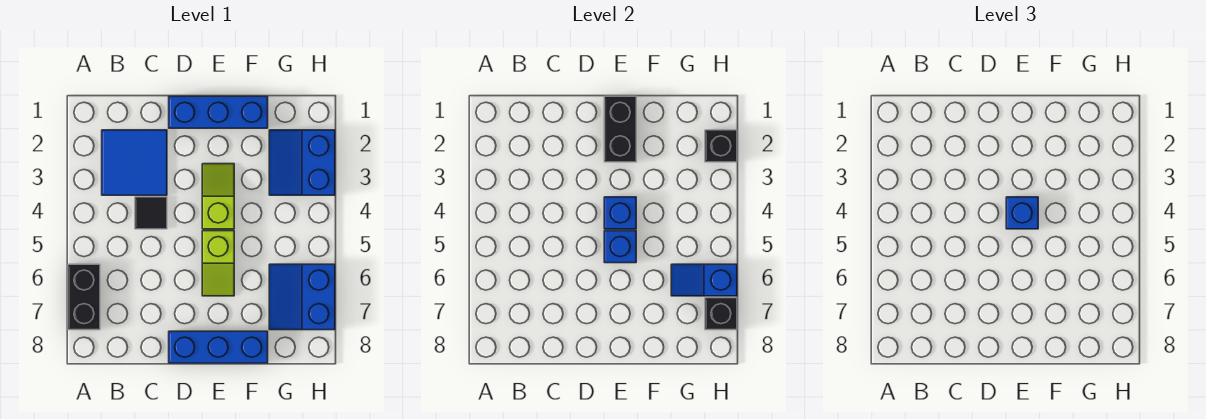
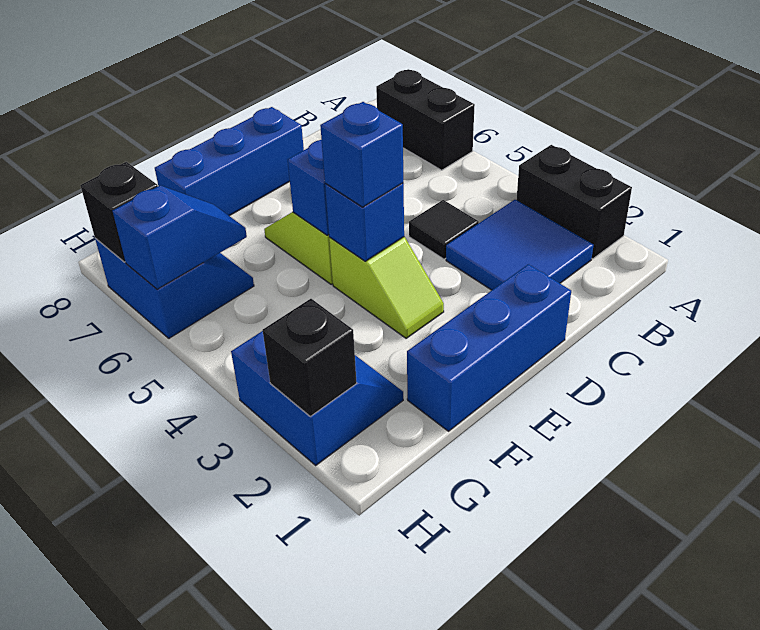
black brick E1:E2 level 2 -> black brick A2:A3 level 1

